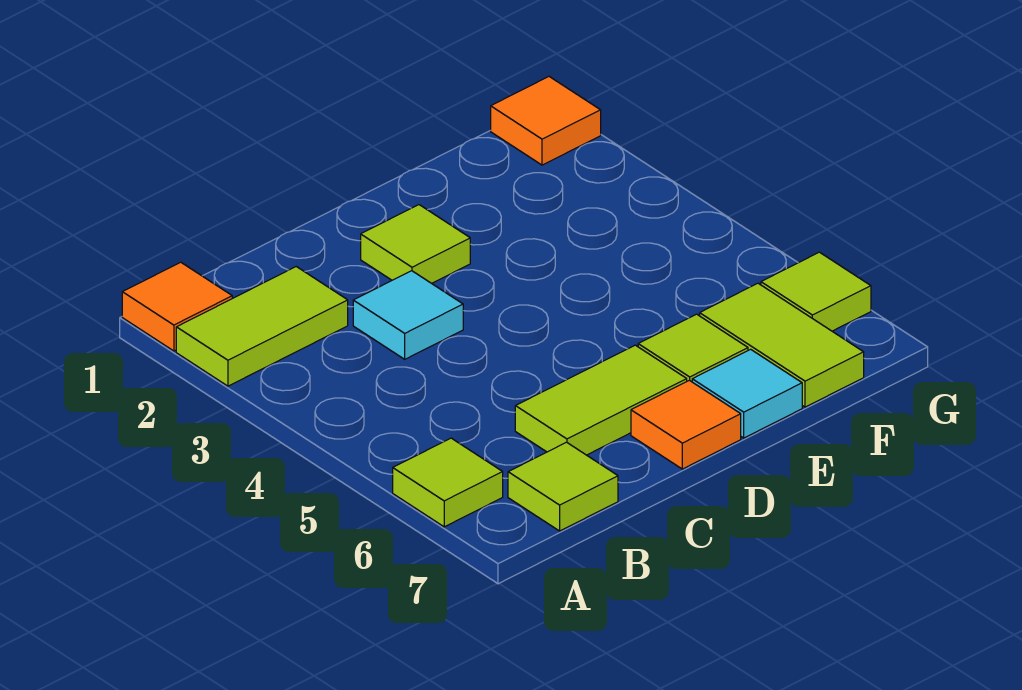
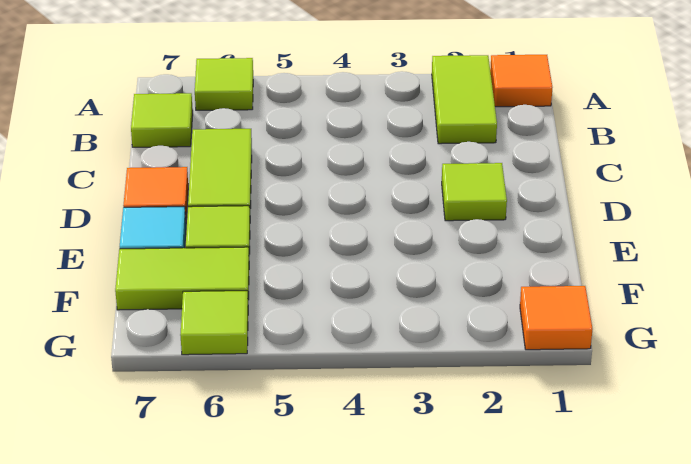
cyan tile C3 level 1 -> none

